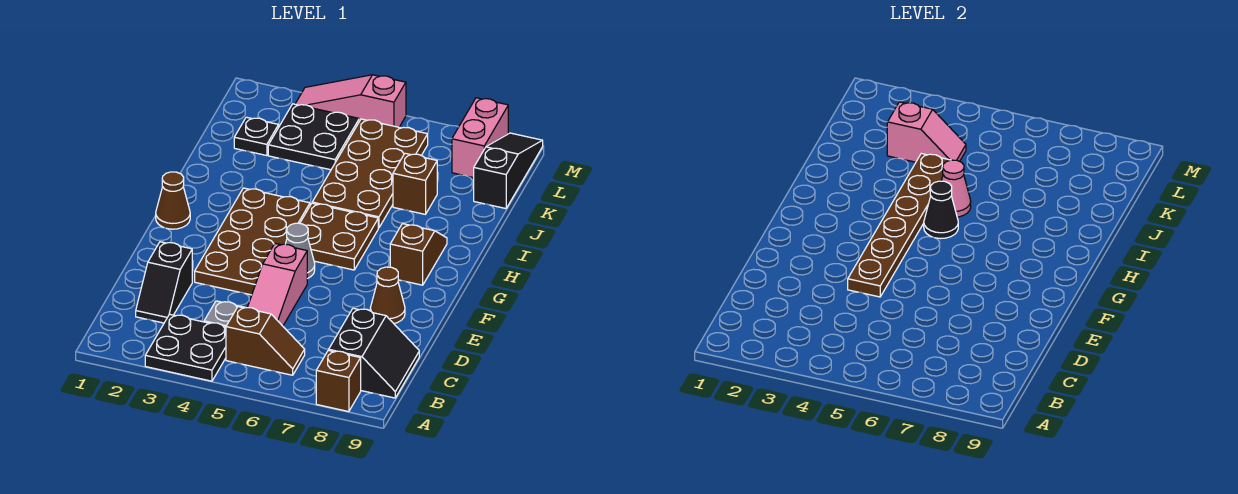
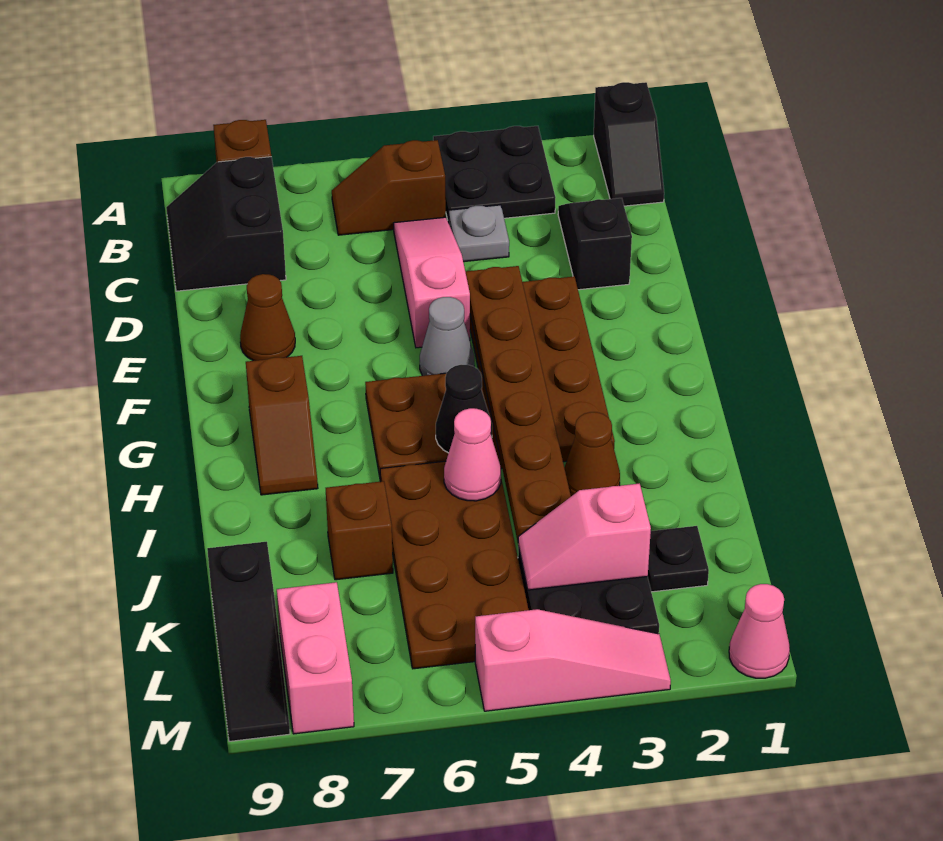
none -> black slope A1:B1 level 1 top A
brown cone G1 level 1 -> brown cone I3 level 1
none -> pink cone M1 level 1

